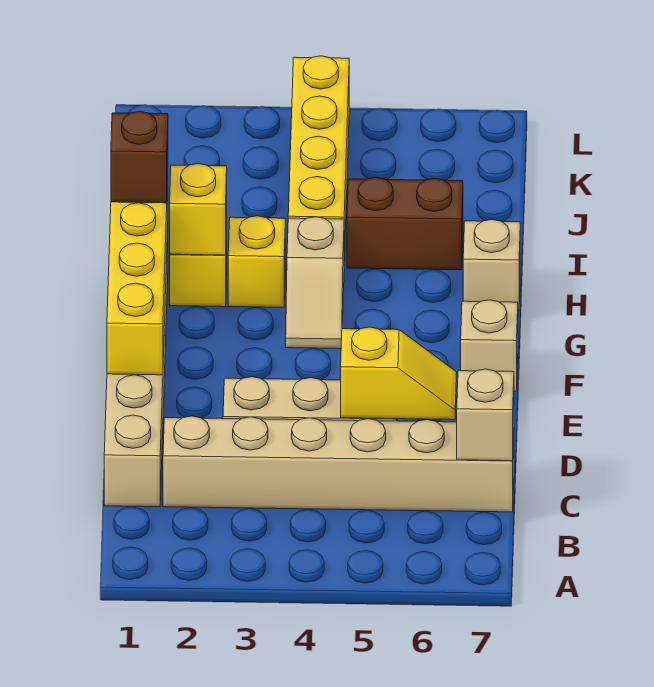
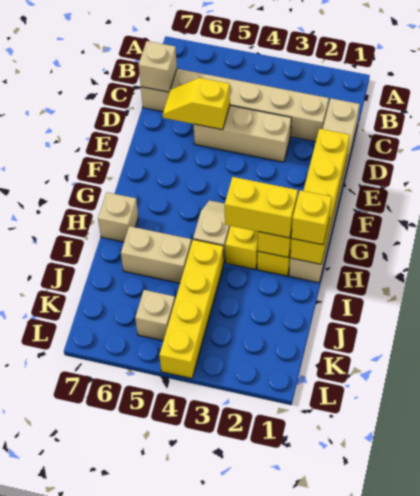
tan brick F7 level 1 -> tan brick K5 level 1
brown brick H1 level 3 -> yellow brick H1 level 3
none -> yellow brick H2:H3 level 3
brown brick I5:I6 level 1 -> tan brick I5:I6 level 1

